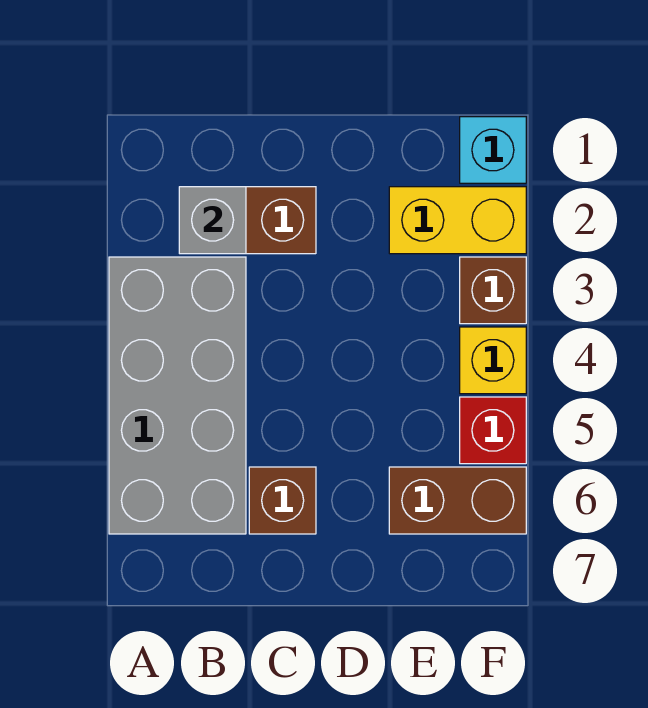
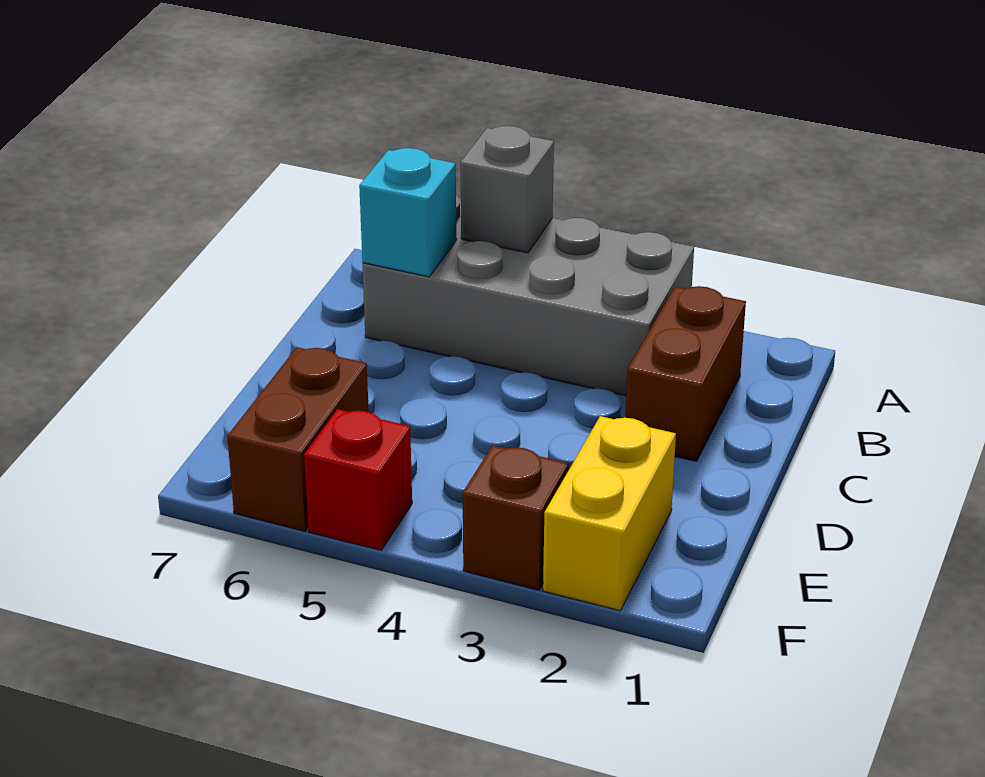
grey brick B2 level 2 -> grey brick A5 level 2
brown brick C6 level 1 -> none
cyan brick F1 level 1 -> cyan brick B6 level 2
yellow brick F4 level 1 -> none

